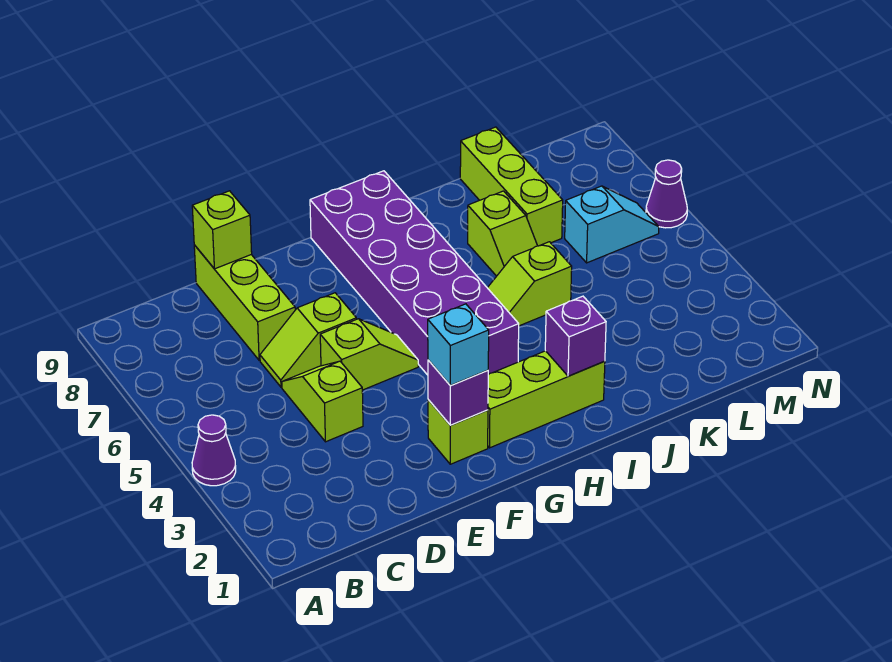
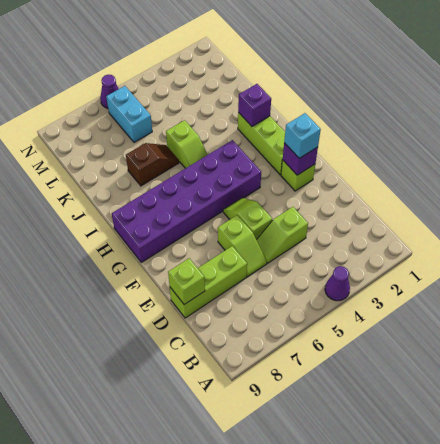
lime slope J6:J7 level 1 top 7 -> brown slope J6:J7 level 1 top 7
lime brick K7:K9 level 1 -> none
cyan slope L6:M6 level 1 top L -> cyan brick L6:M6 level 1

